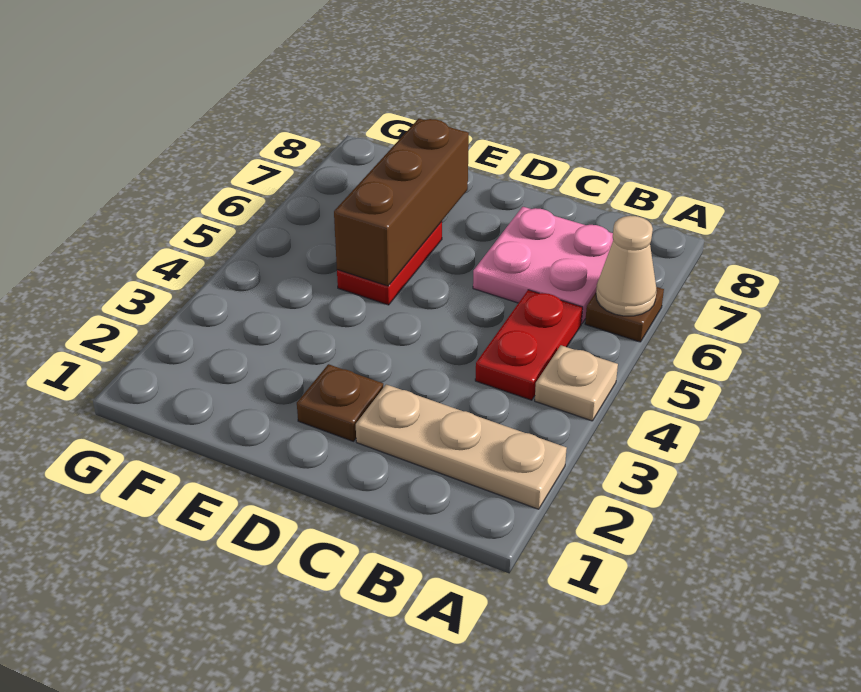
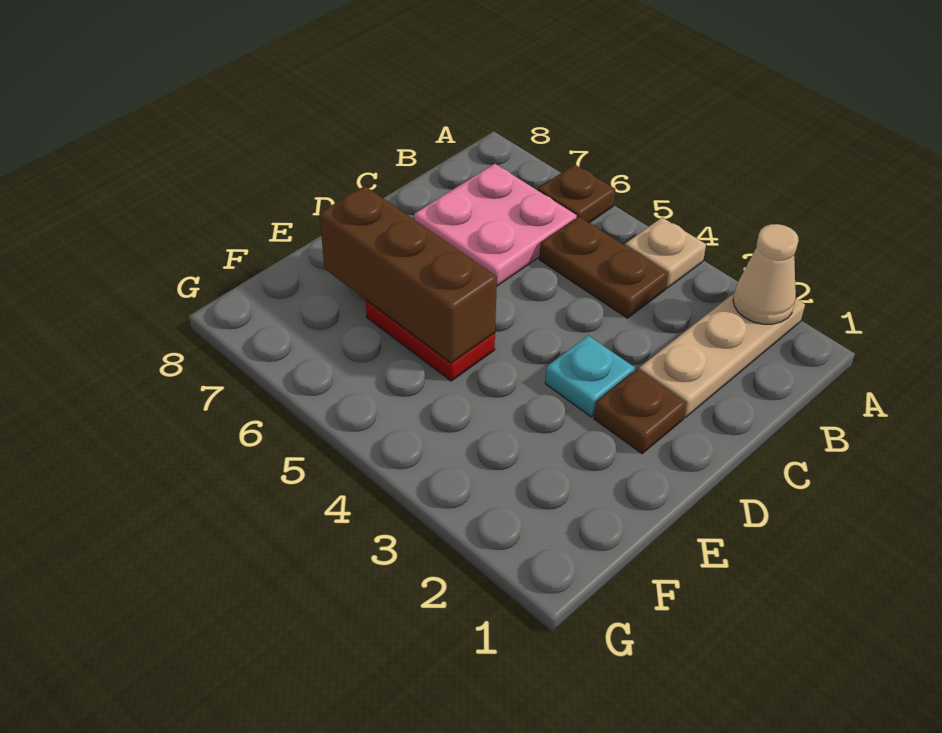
tan cone A6 level 2 -> tan cone A2 level 2
red plate B4:B5 level 1 -> brown plate B4:B5 level 1
none -> cyan plate D3 level 1

